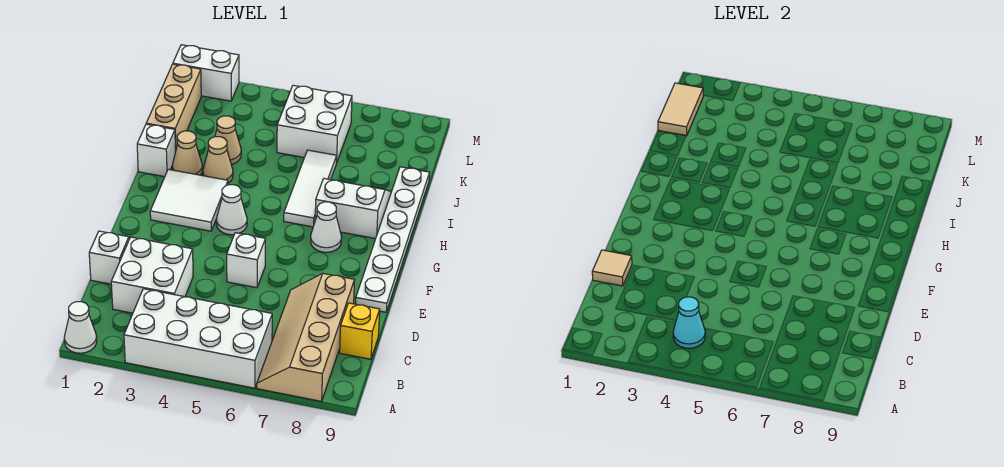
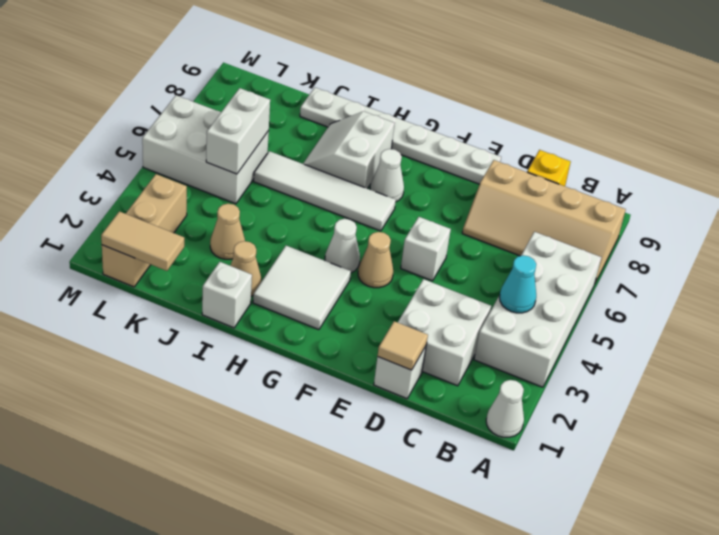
white tile H6:J6 level 1 -> white tile G6:J6 level 1
tan cone I3 level 1 -> tan cone F4 level 1
tan brick J1:L1 level 1 -> tan brick L1:L3 level 1
white brick K5:L6 level 1 -> white brick K5:M6 level 1
white brick M1:M2 level 1 -> white brick K5:K6 level 2

